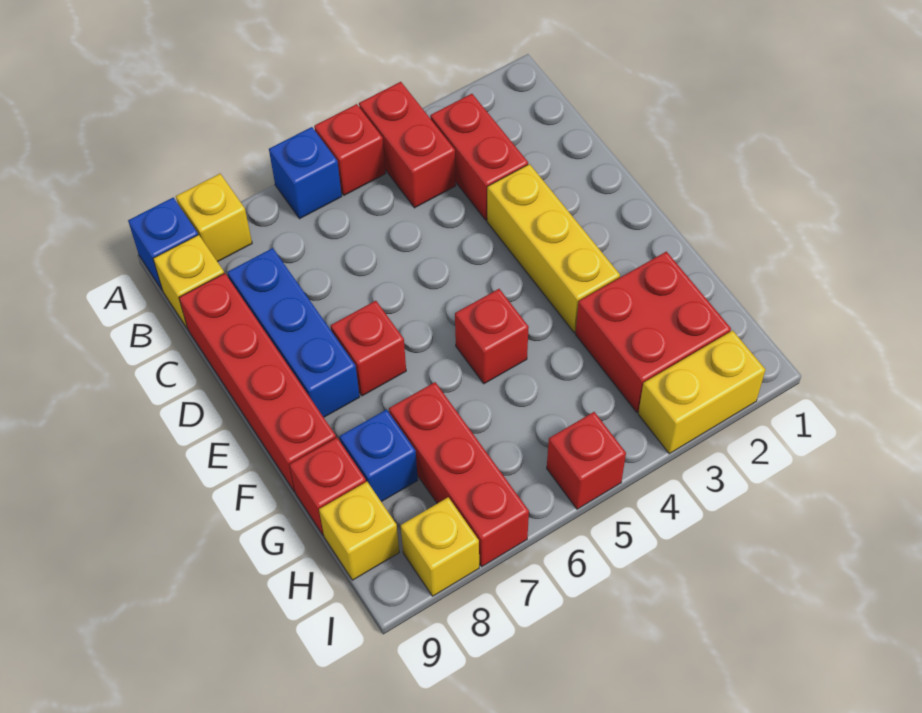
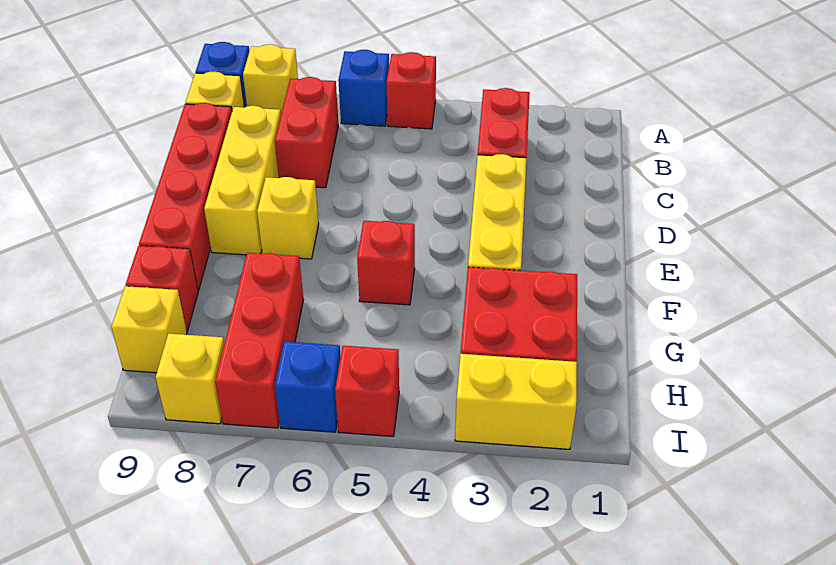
red brick A4:B4 level 1 -> red brick B7:C7 level 1
blue brick C8:E8 level 1 -> yellow brick C8:E8 level 1
red brick E7 level 1 -> yellow brick E7 level 1
blue brick G8 level 1 -> blue brick I6 level 1

